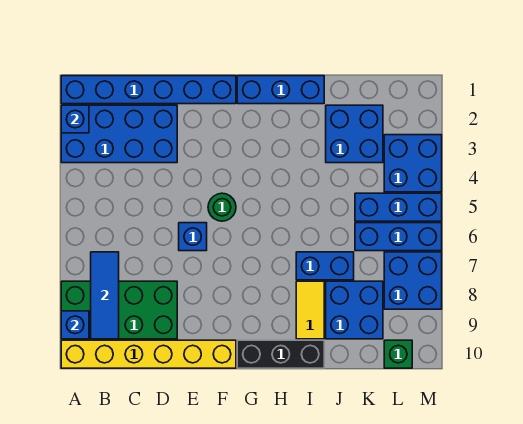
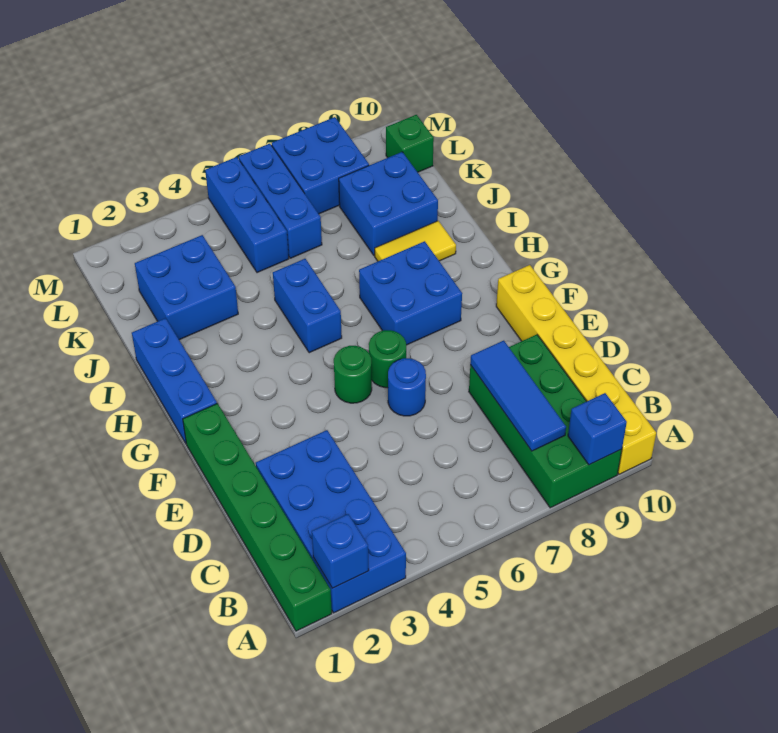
blue brick A1:F1 level 1 -> green brick A1:F1 level 1
blue tile B7:B9 level 2 -> blue tile B8:D8 level 2
blue brick E6 level 1 -> blue round brick E6 level 1
none -> green round brick F6 level 1
black brick G10:I10 level 1 -> none
blue brick I7:J7 level 1 -> blue brick H5:I5 level 1
blue brick L3:M4 level 1 -> blue brick G7:H8 level 1

